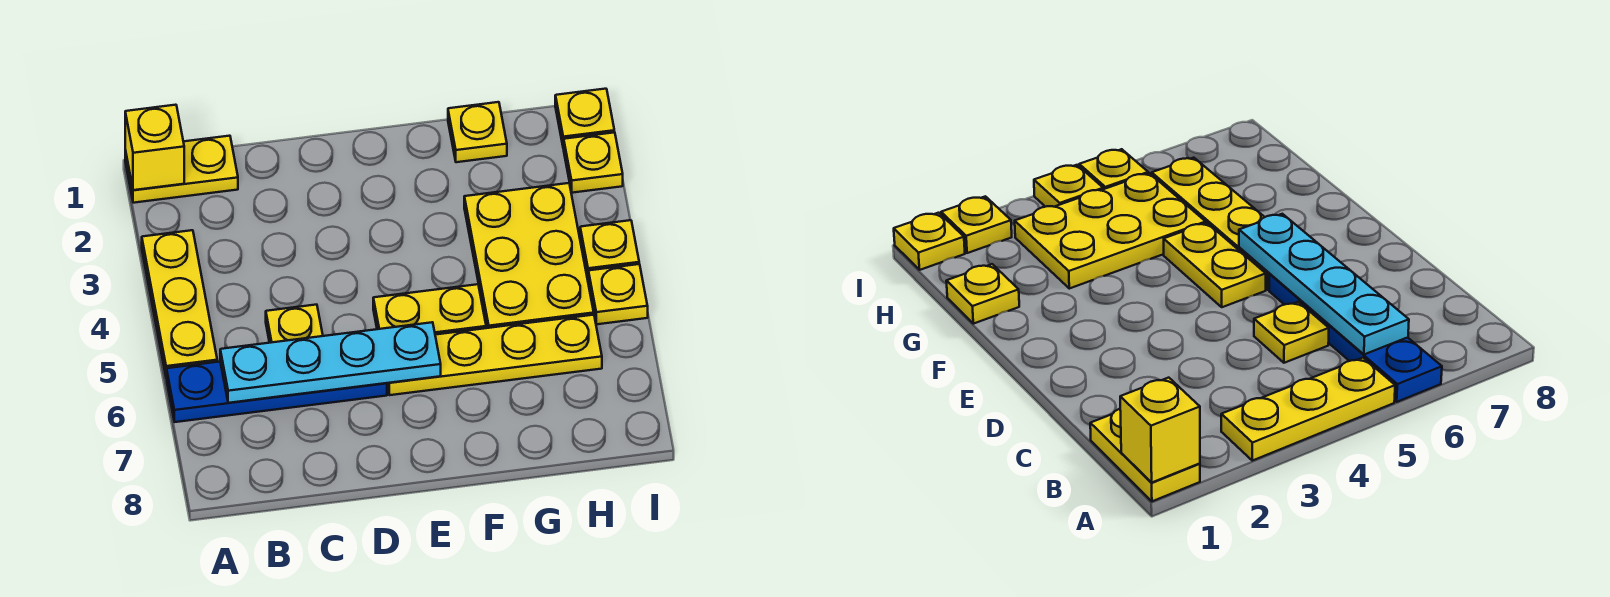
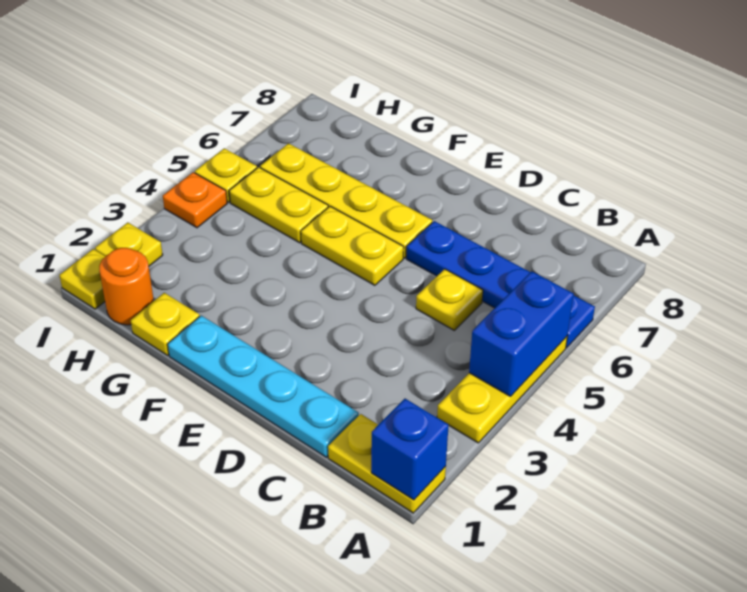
yellow brick A1 level 2 -> blue brick A1 level 2
none -> blue brick A4:A5 level 2
cyan plate B6:E6 level 2 -> cyan plate C1:F1 level 1
yellow plate G3:H5 level 1 -> yellow plate G5:H5 level 1
none -> orange round brick H1 level 1
yellow plate I4 level 1 -> orange plate I4 level 1

